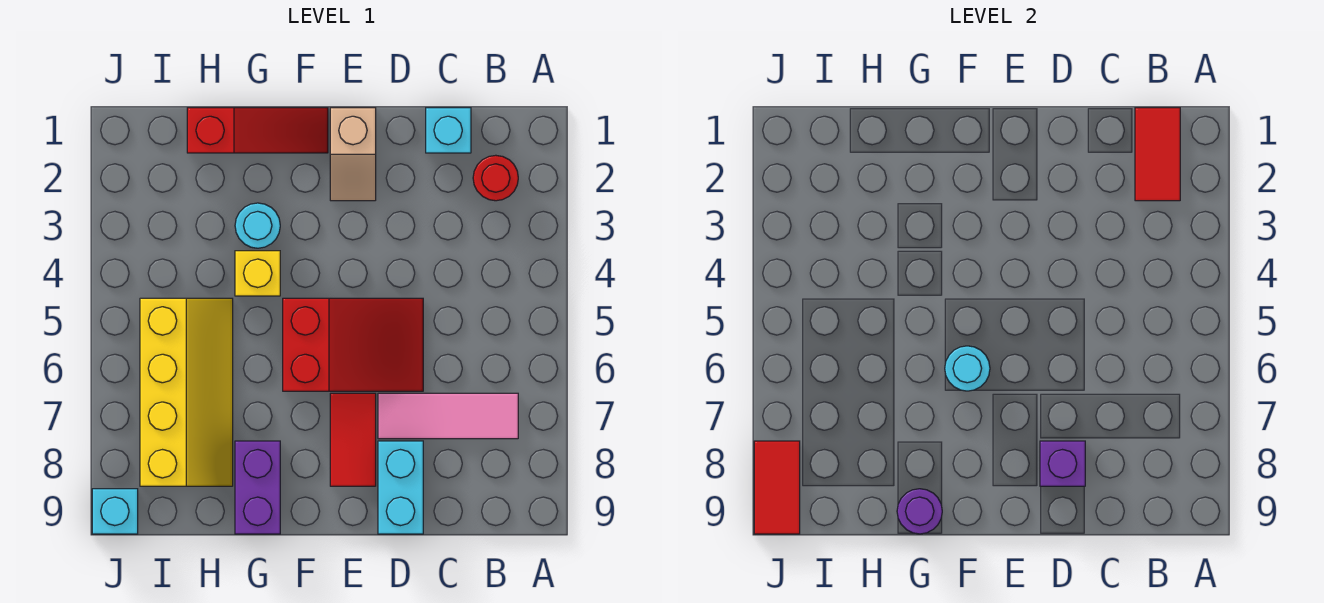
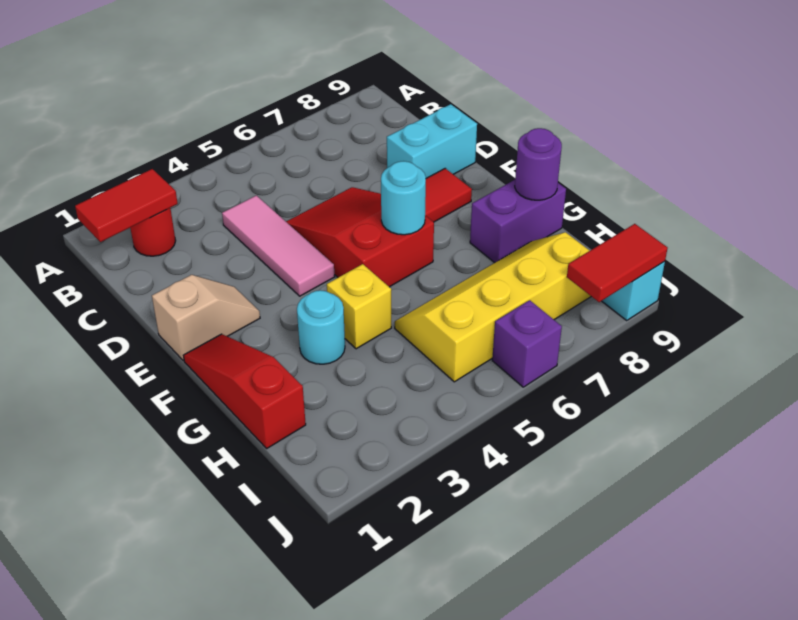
pink tile B7:D7 level 1 -> pink tile C4:E4 level 1
cyan brick C1 level 1 -> none
purple brick D8 level 2 -> purple brick J6 level 1

